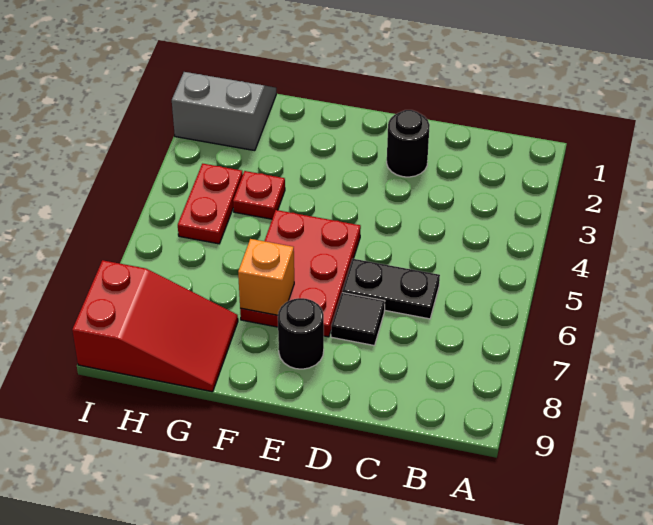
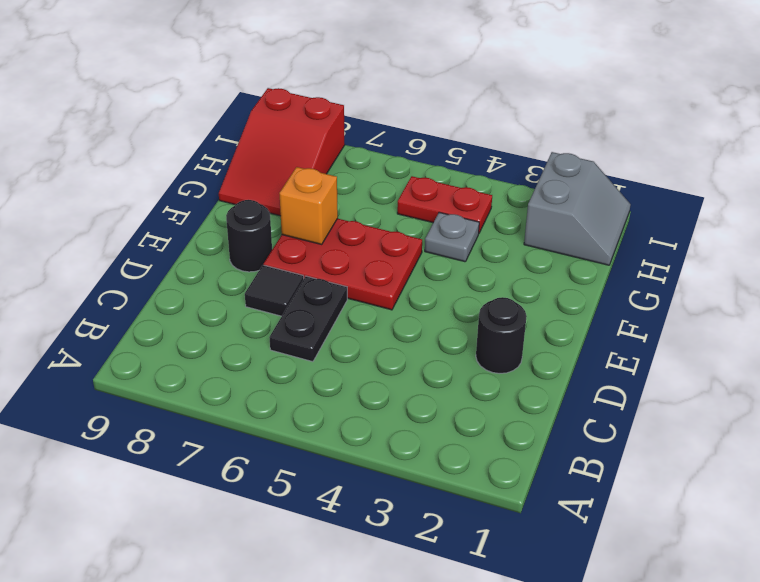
red plate G4 level 1 -> grey plate G4 level 1

